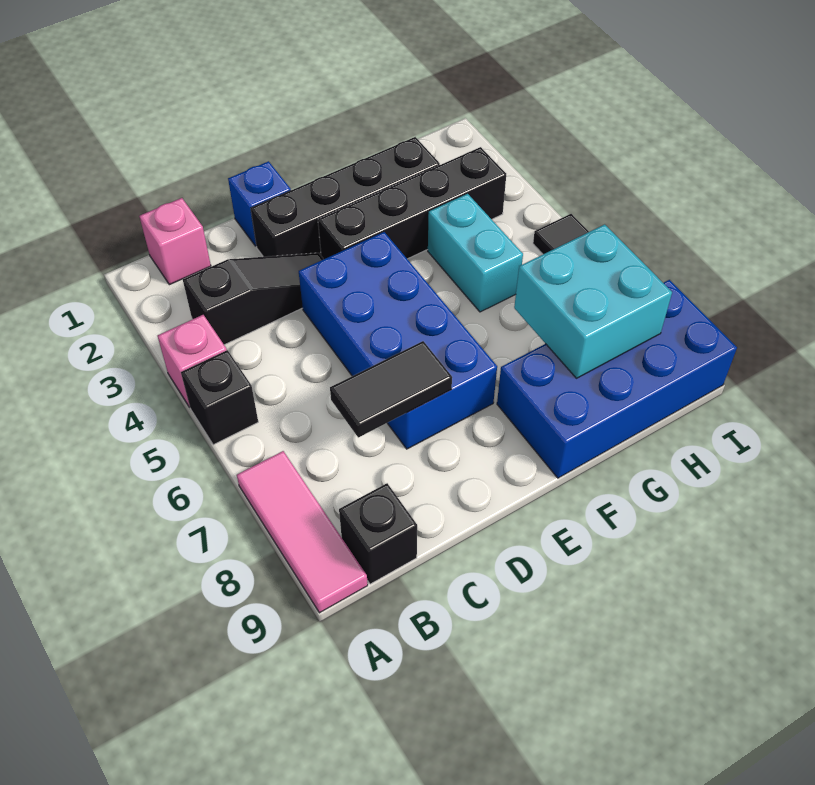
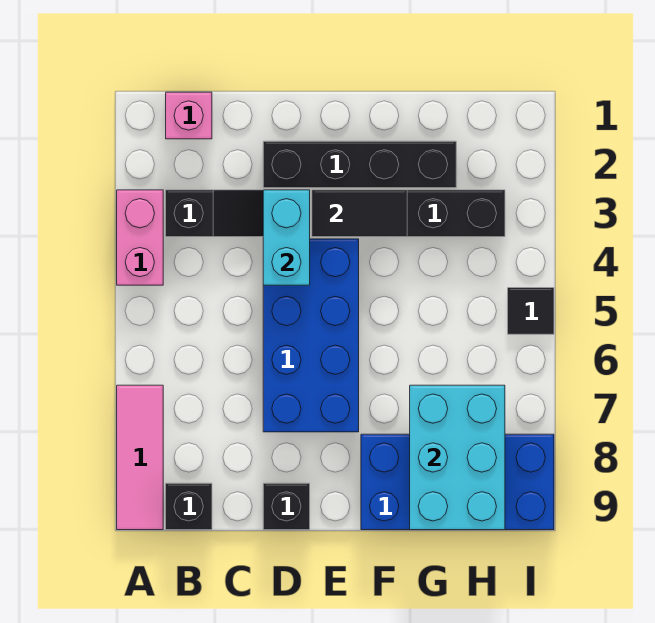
pink brick A4 level 1 -> pink brick A3:A4 level 1
black brick A5 level 1 -> black brick D9 level 1
black tile C7:D7 level 2 -> black tile E3:F3 level 2
blue brick D1 level 1 -> none
cyan brick G4:G5 level 1 -> cyan brick D3:D4 level 2
cyan brick G7:H8 level 2 -> cyan brick G7:H9 level 2

